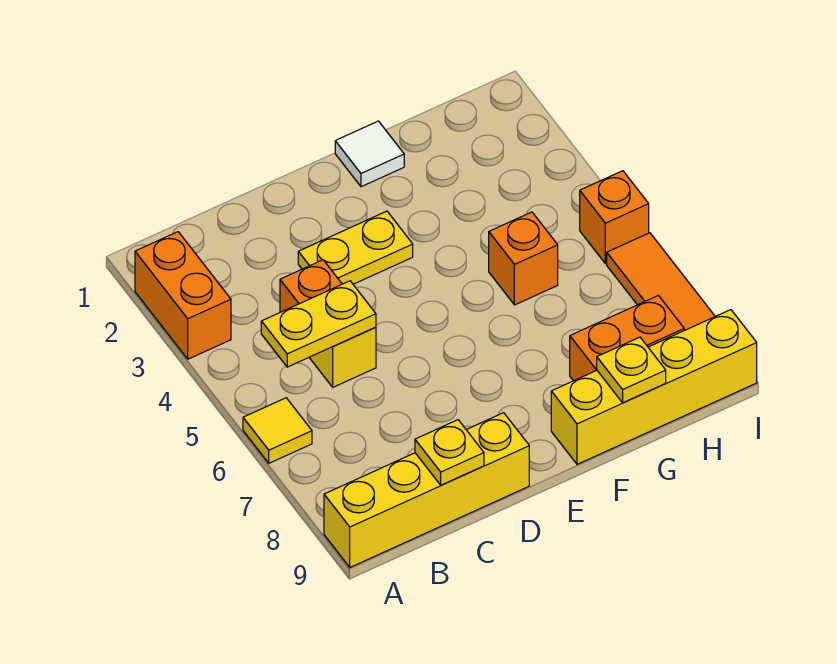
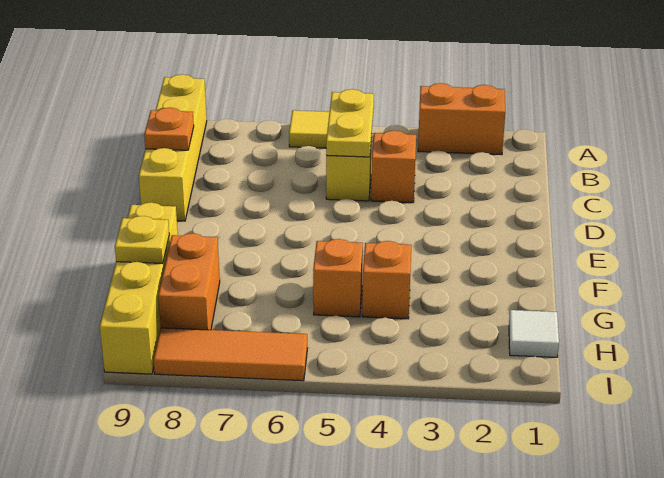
yellow plate C9 level 2 -> orange plate C9 level 2
yellow plate D3:E3 level 1 -> none
white tile F1 level 1 -> white tile H1 level 1
orange brick I5 level 1 -> orange brick G4 level 1

